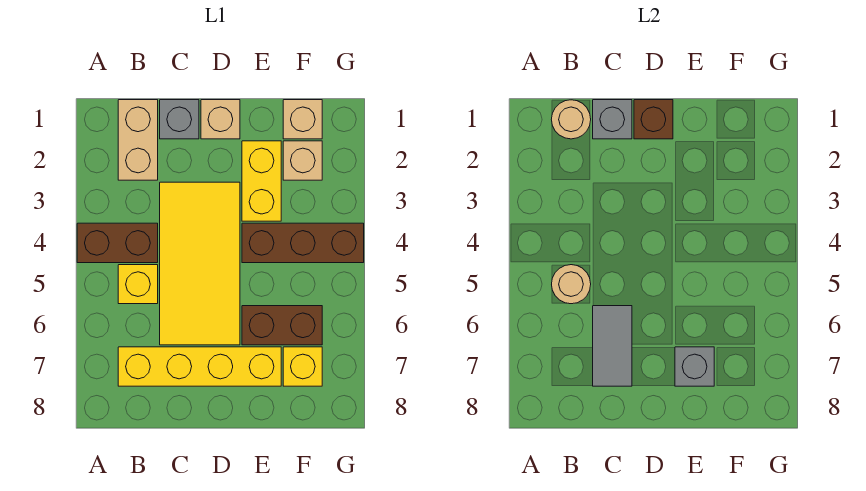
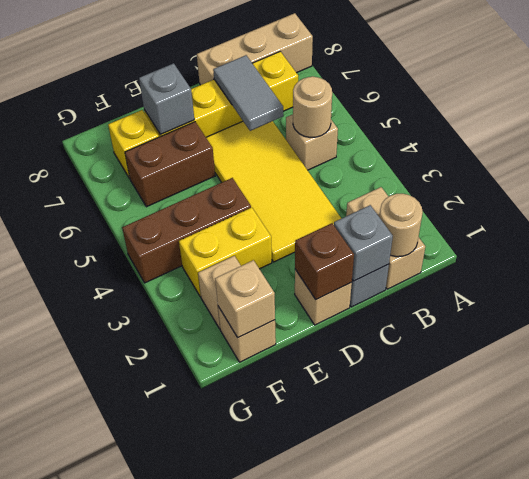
brown brick A4:B4 level 1 -> none
none -> tan brick A8:C8 level 1
yellow brick B5 level 1 -> tan brick B5 level 1
yellow brick E2:E3 level 1 -> yellow brick E3:F3 level 1
none -> tan brick F1 level 2

